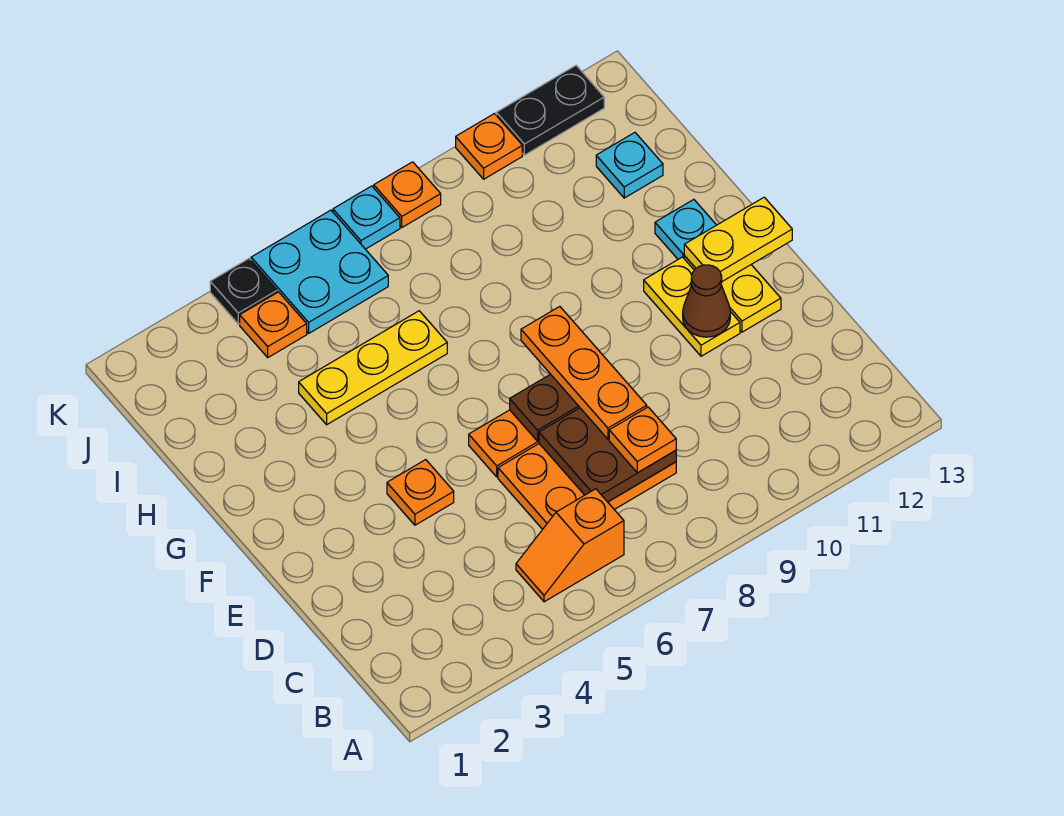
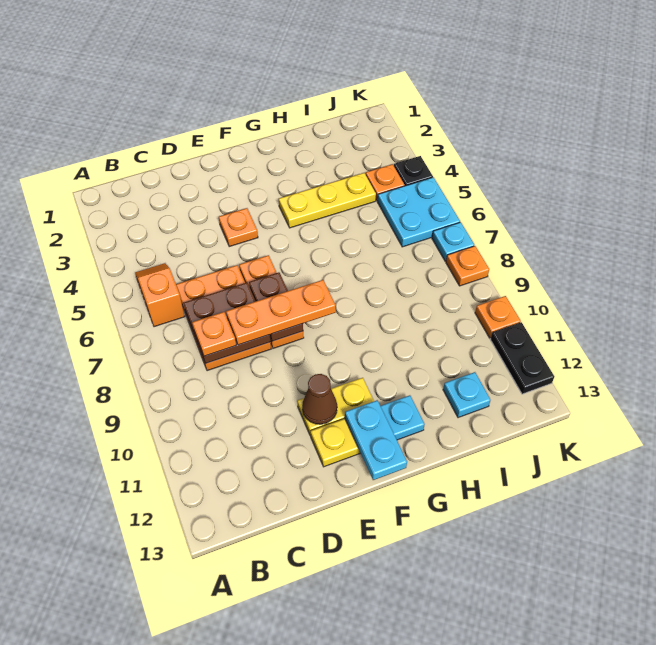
yellow plate F12:F13 level 2 -> cyan plate F12:F13 level 2
yellow plate H4:H6 level 1 -> yellow plate G4:I4 level 1

